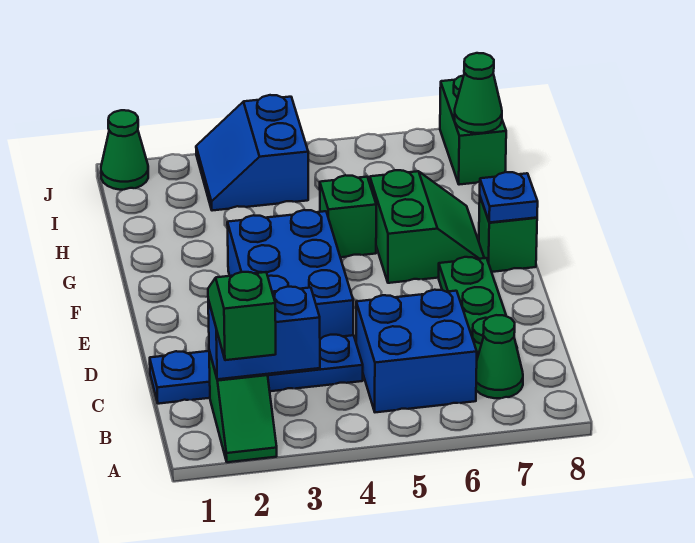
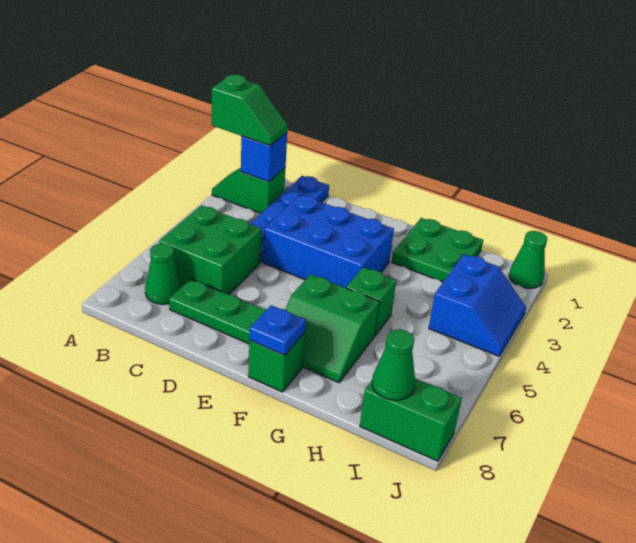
blue brick B2:B3 level 2 -> blue brick B2 level 2
blue brick B5:C6 level 1 -> green brick B5:C6 level 1
none -> green plate G1:H2 level 1
blue slope I3:J4 level 1 top 4 -> blue slope I3:J4 level 1 top I

